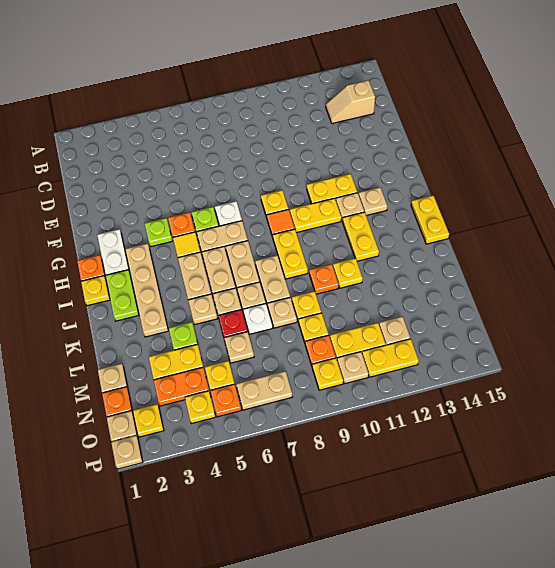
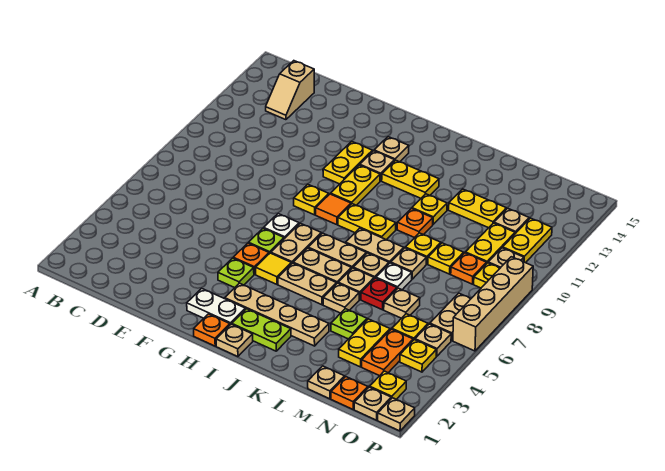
yellow plate I1 level 1 -> tan plate I1 level 1
yellow plate I15:J15 level 1 -> yellow plate L12:M12 level 1
orange plate O5 level 1 -> tan plate O5 level 1
none -> tan brick P6:P9 level 1

